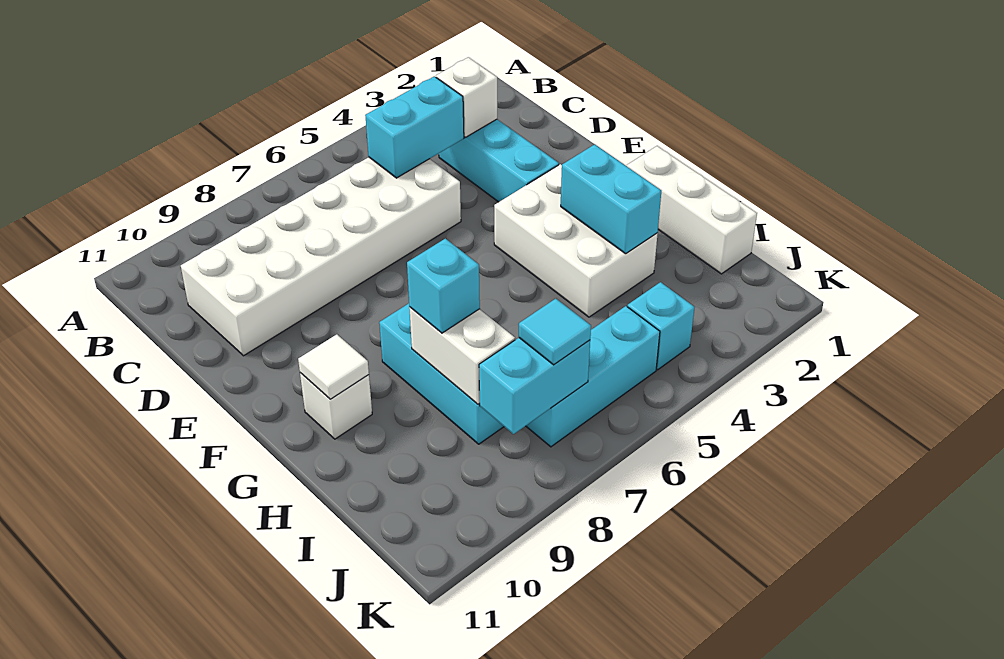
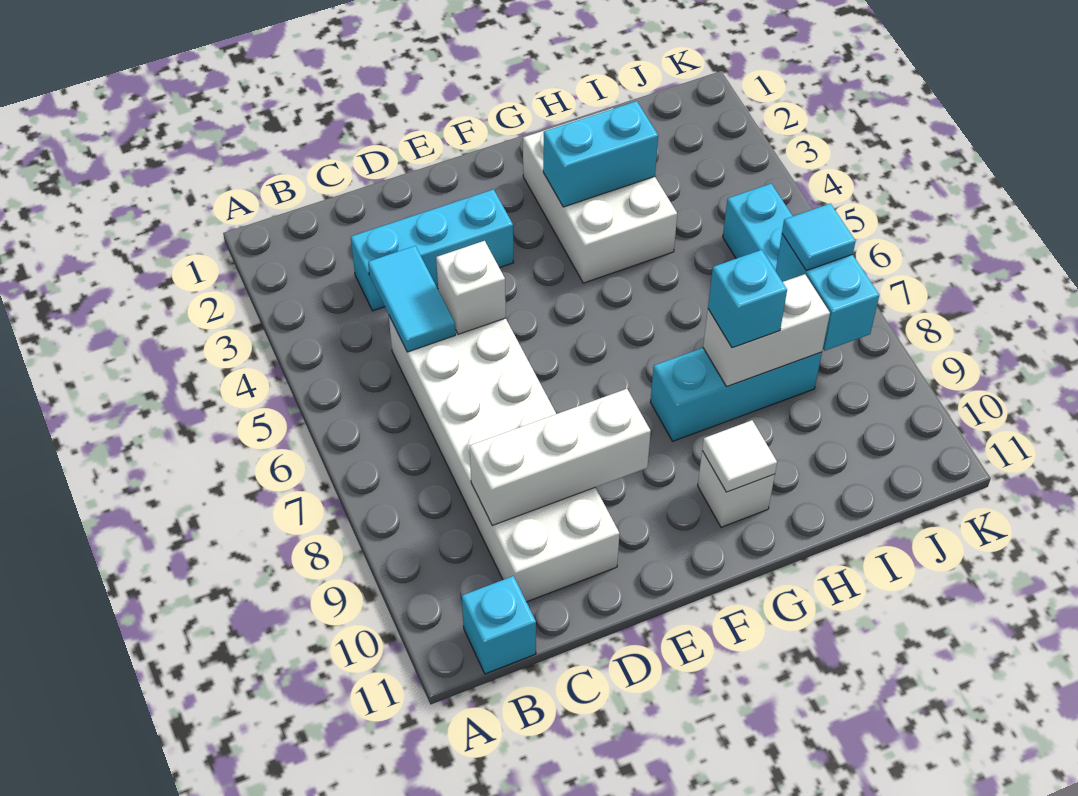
white brick C3 level 2 -> white brick D5 level 2
cyan brick C4:C5 level 2 -> cyan tile C4:C5 level 2
white brick F3:H4 level 1 -> white brick G2:H4 level 1
white brick G1:I1 level 1 -> white brick C9:E9 level 2
cyan brick J4 level 1 -> cyan brick B11 level 1

